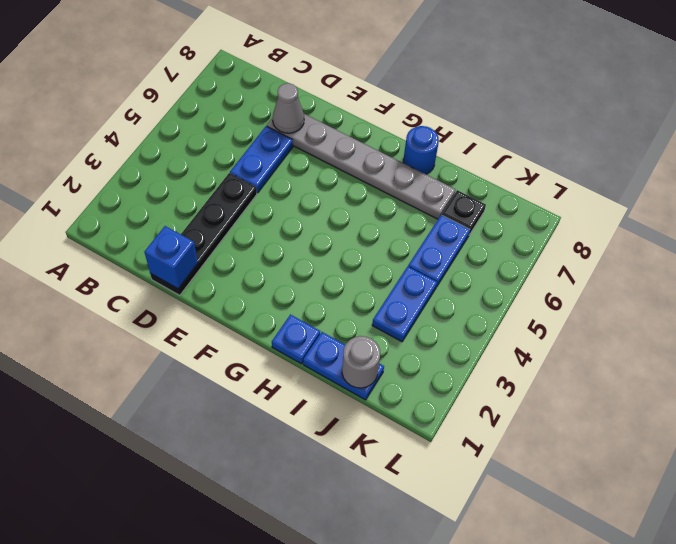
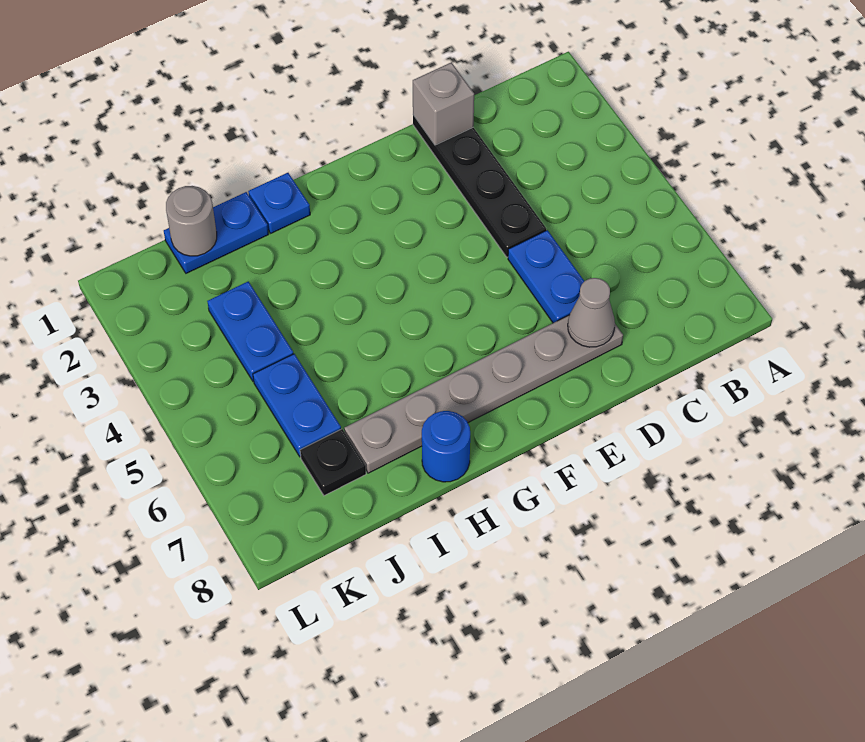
blue brick D1 level 2 -> grey brick D1 level 2

